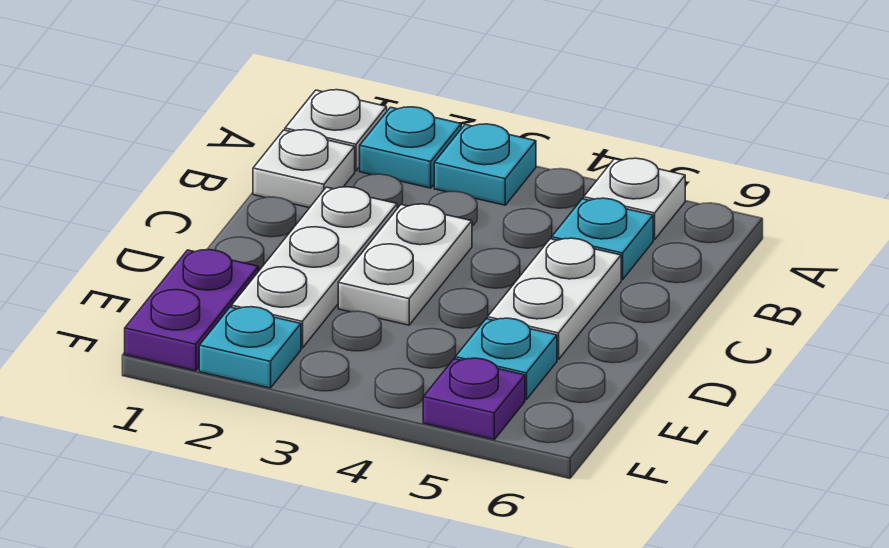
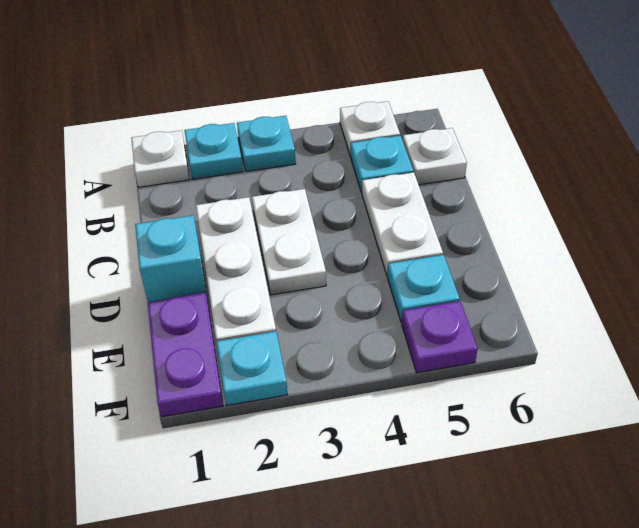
white plate B1 level 1 -> white plate B6 level 1
none -> cyan brick D1 level 1

